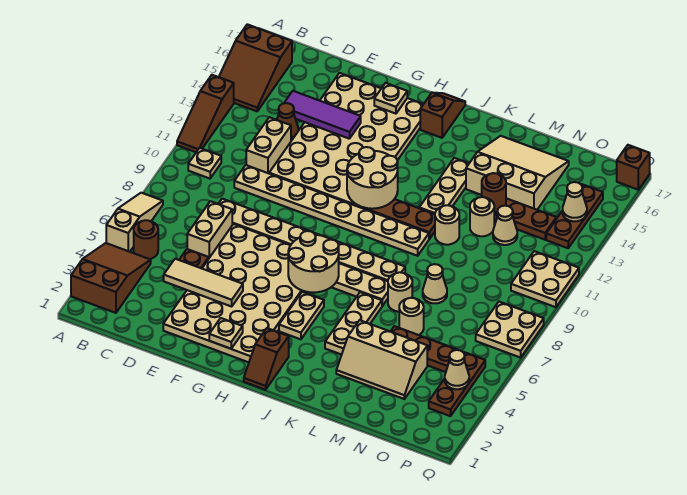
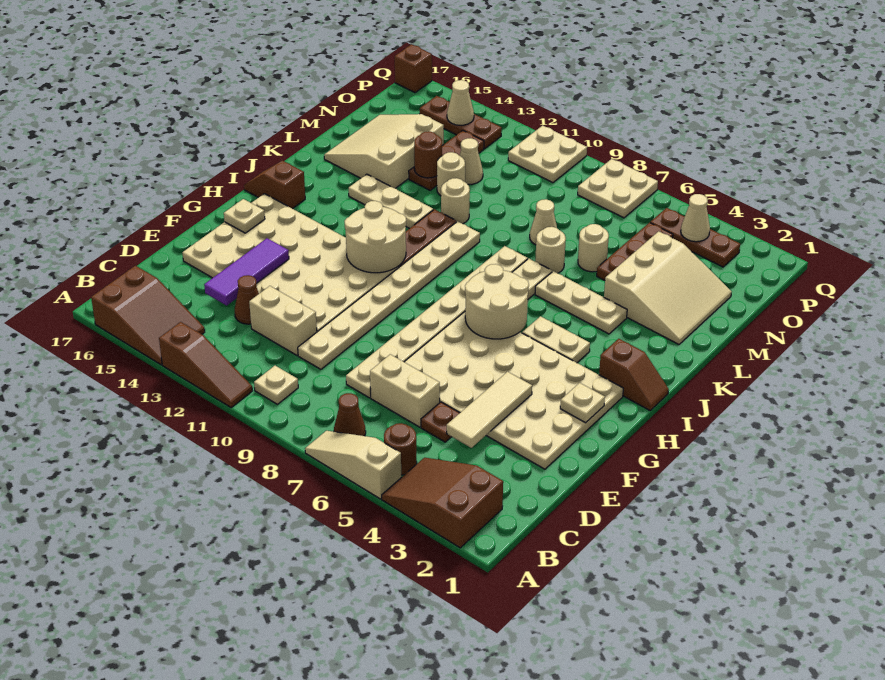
none -> brown cone B7 level 1
tan slope L3:N4 level 1 top 4 -> tan slope L2:N4 level 1 top 4

